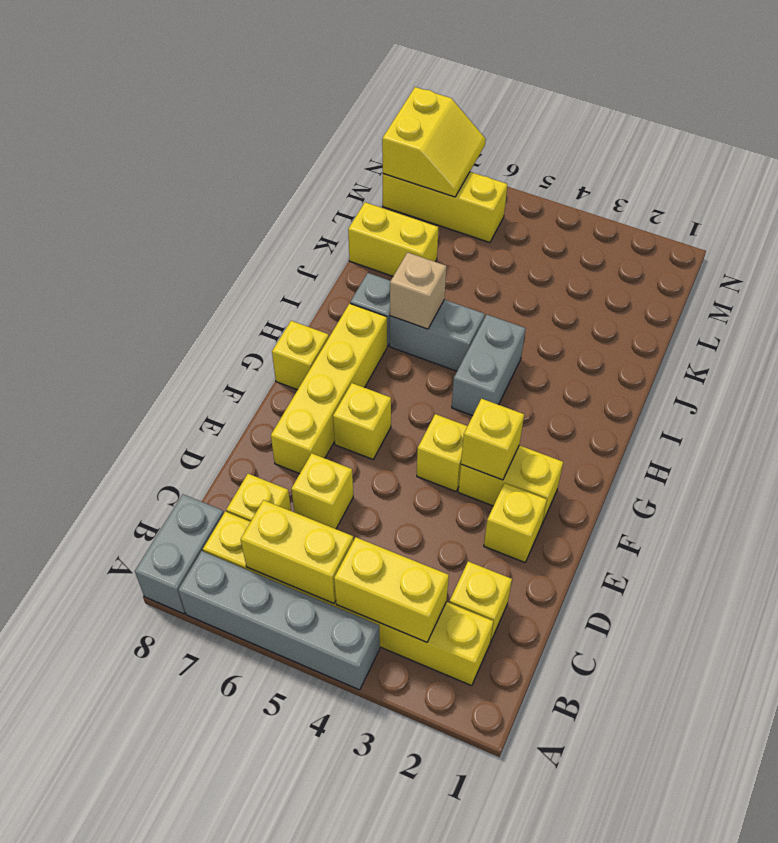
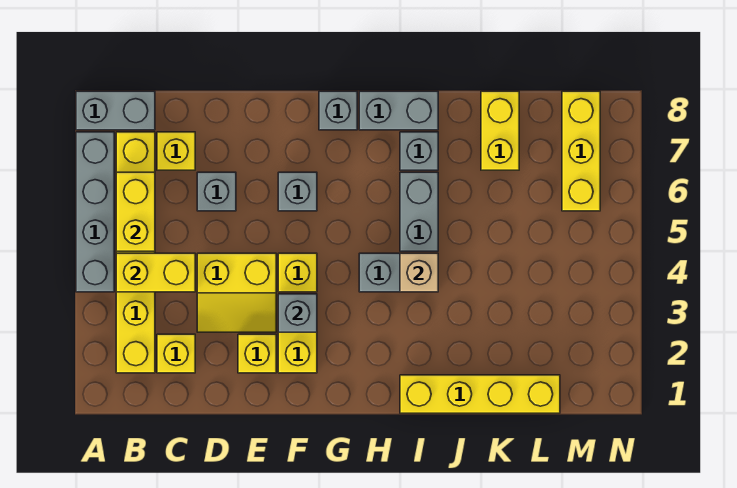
yellow brick B3:B4 level 2 -> yellow brick B4:C4 level 2
yellow brick D6 level 1 -> grey brick D6 level 1
yellow brick E7:H7 level 1 -> yellow brick I1:L1 level 1
yellow brick F3 level 2 -> grey brick F3 level 2
yellow brick F6 level 1 -> grey brick F6 level 1
yellow brick G8 level 1 -> grey brick G8 level 1
none -> grey brick H8:I8 level 1
tan brick I6 level 2 -> tan brick I4 level 2
yellow slope M7:N8 level 2 top 8 -> yellow slope D3:E4 level 1 top 4

